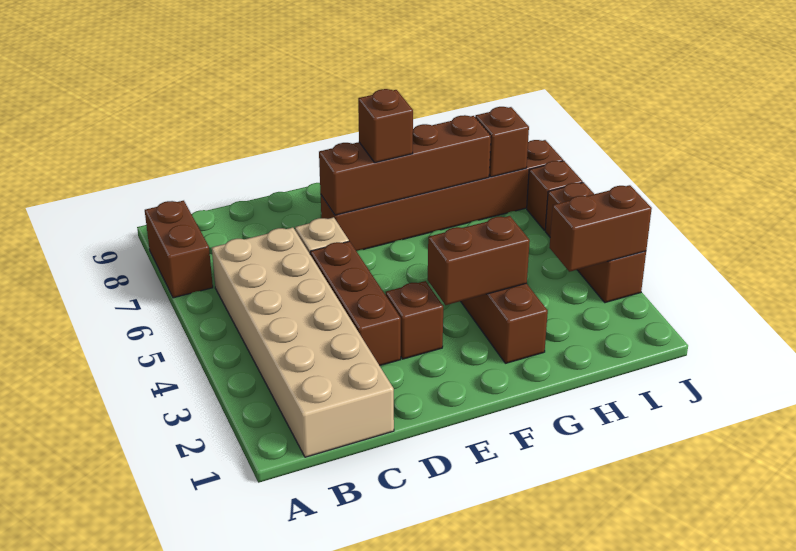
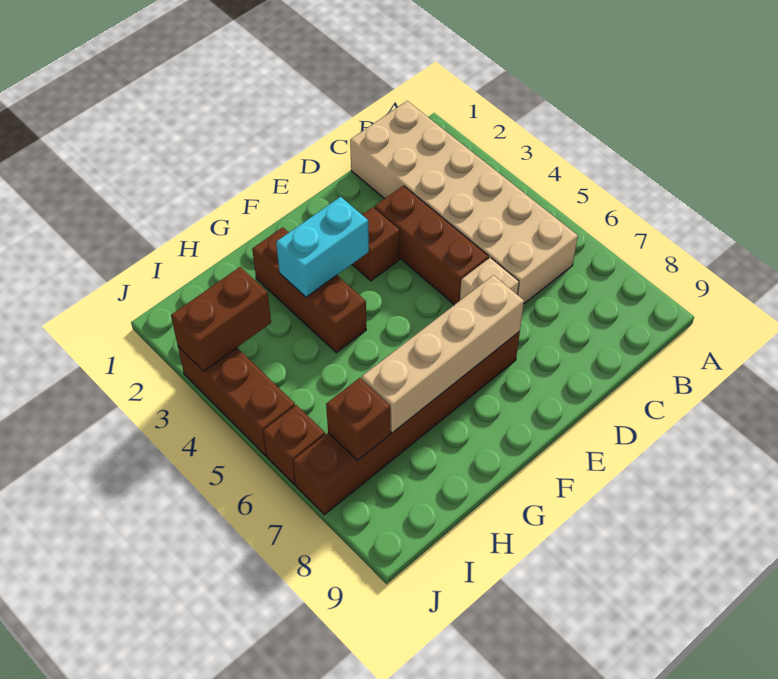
brown brick A7:A8 level 1 -> none
brown brick E7:H7 level 2 -> tan brick E7:H7 level 2
brown brick F3:G3 level 2 -> cyan brick F3:G3 level 2
brown brick F7 level 3 -> none

